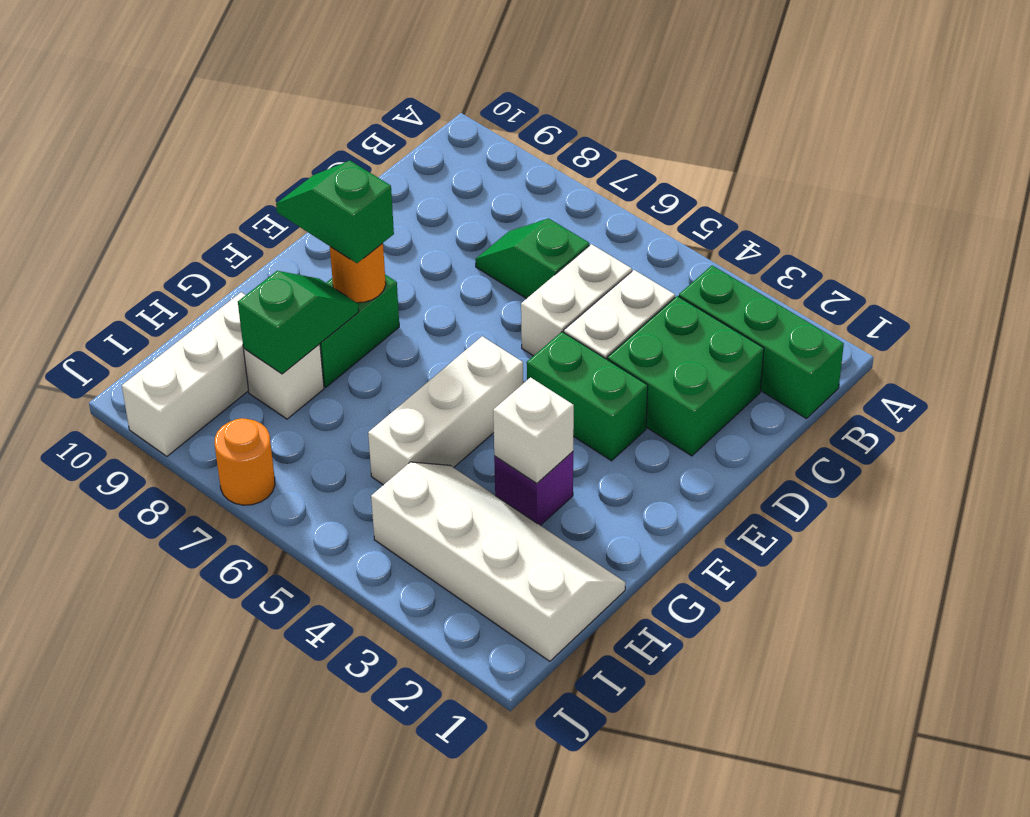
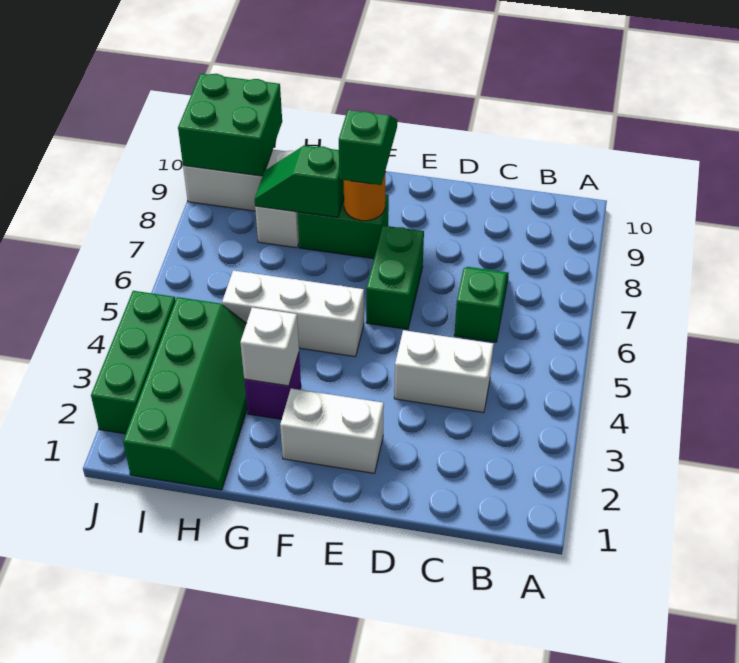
green brick B1:B3 level 1 -> green brick J2:J4 level 1
green brick C2:D3 level 1 -> green brick I9:J10 level 2
white brick C5:D5 level 1 -> white brick E2:F2 level 1
green brick E3:E4 level 1 -> green brick E6:E7 level 1
green slope G8:H8 level 2 top H -> green slope G8:H8 level 2 top G
white slope H1:I4 level 1 top I -> green slope H1:I4 level 1 top I
orange round brick J7 level 1 -> none

